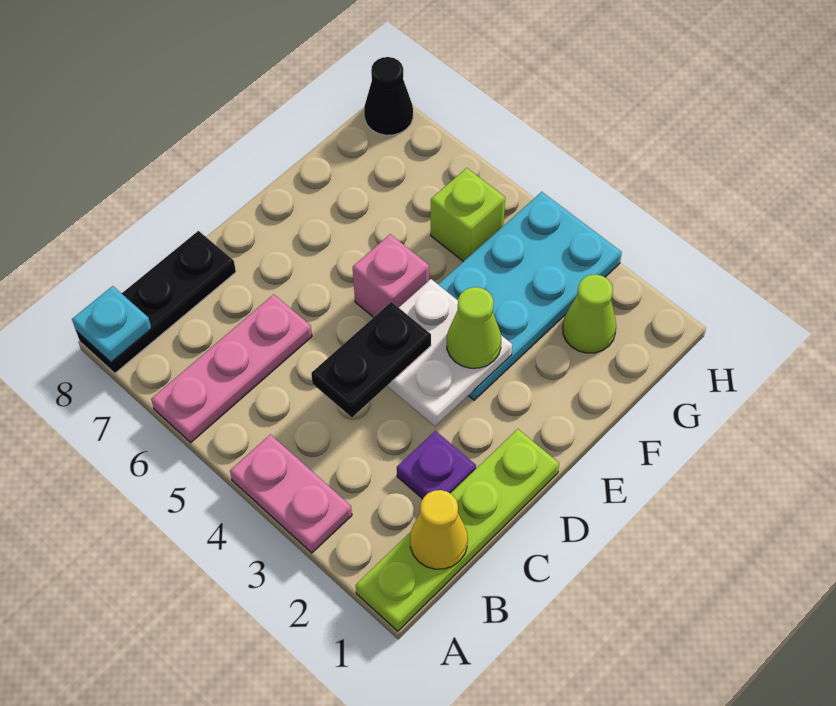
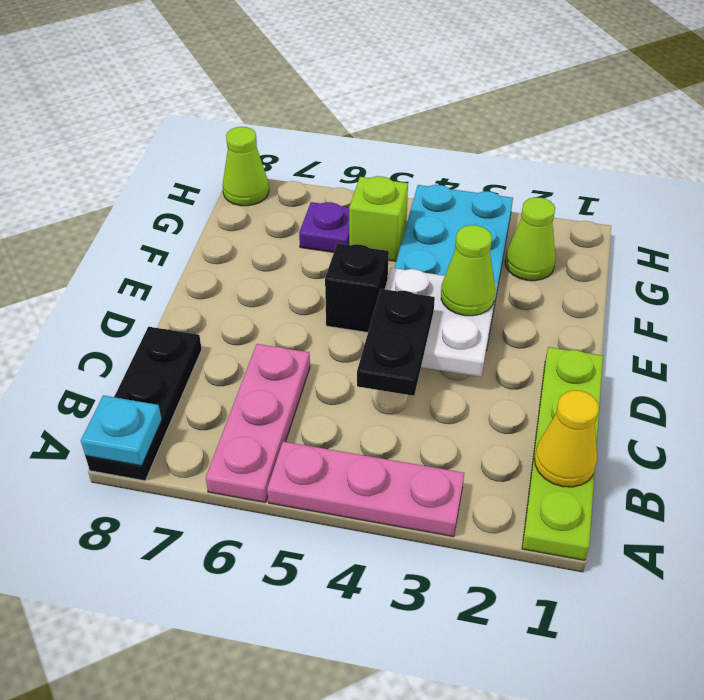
pink plate A3:A4 level 1 -> pink plate A3:A5 level 1
purple plate C2 level 1 -> purple plate G6 level 1
pink brick E5 level 1 -> black brick E5 level 1
black cone H8 level 1 -> lime cone H8 level 1

